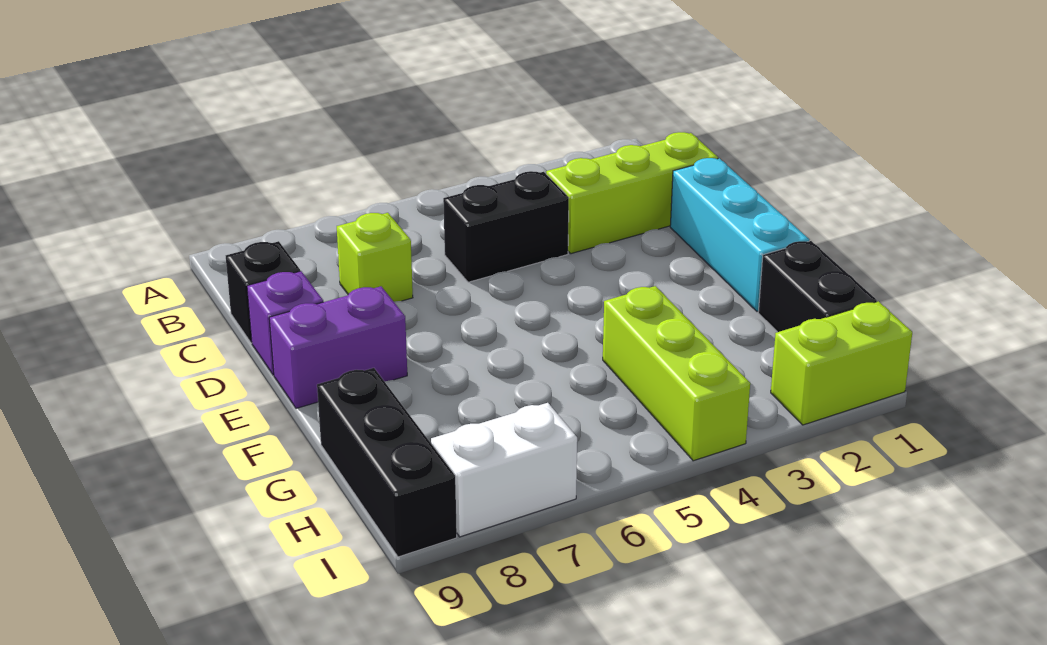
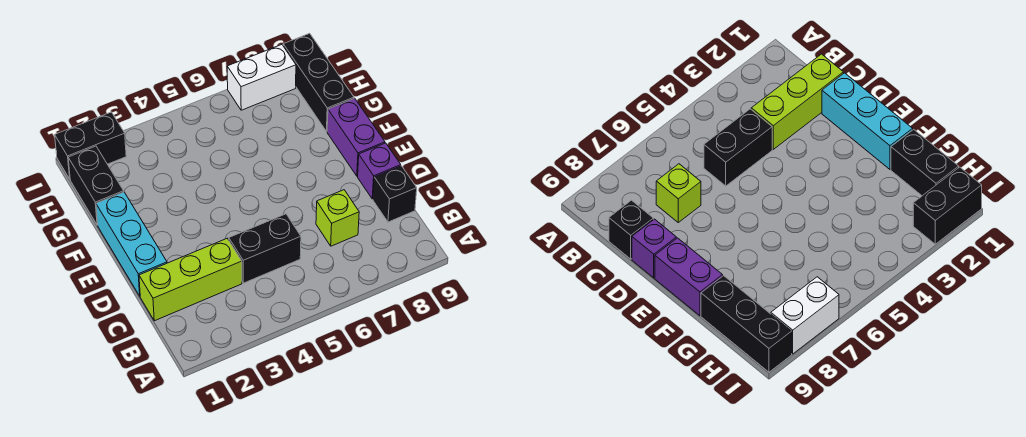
purple brick E8:E9 level 1 -> purple brick E9:F9 level 1
lime brick G4:I4 level 1 -> none
lime brick I1:I2 level 1 -> black brick I1:I2 level 1

